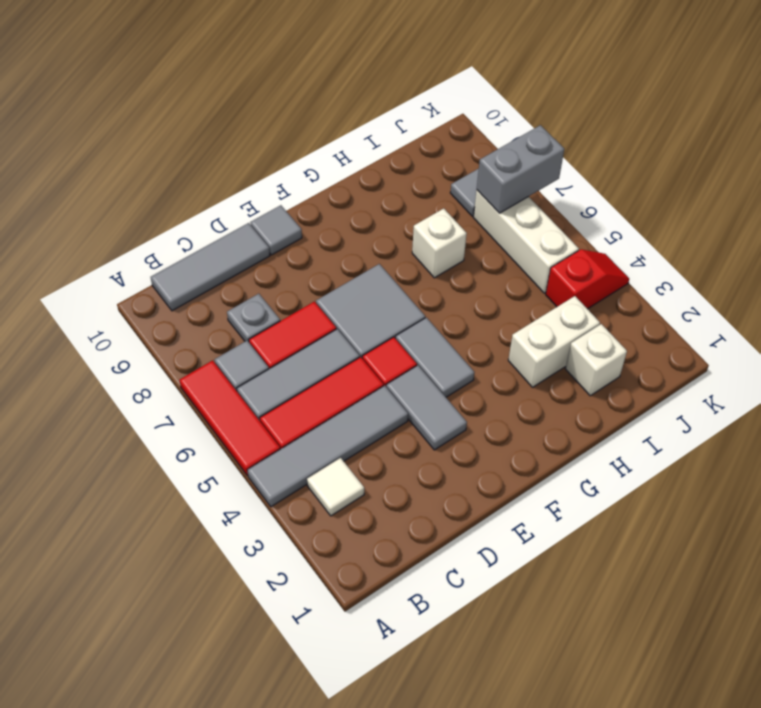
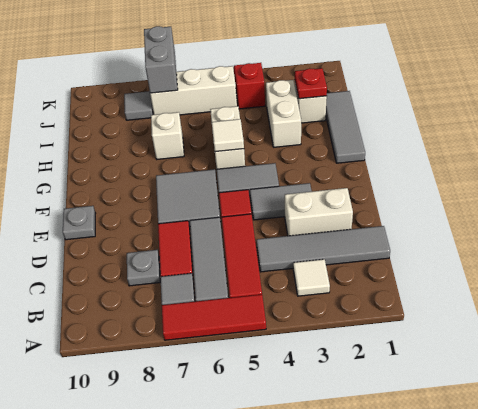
grey tile A4:D4 level 1 -> grey tile C1:C4 level 1
grey tile B10:D10 level 1 -> grey tile G1:I1 level 1
none -> white brick D2:D3 level 1
grey tile E10 level 1 -> grey plate E10 level 1
none -> white brick G5:H5 level 1
none -> white tile G5 level 2
none -> red plate I2 level 2

